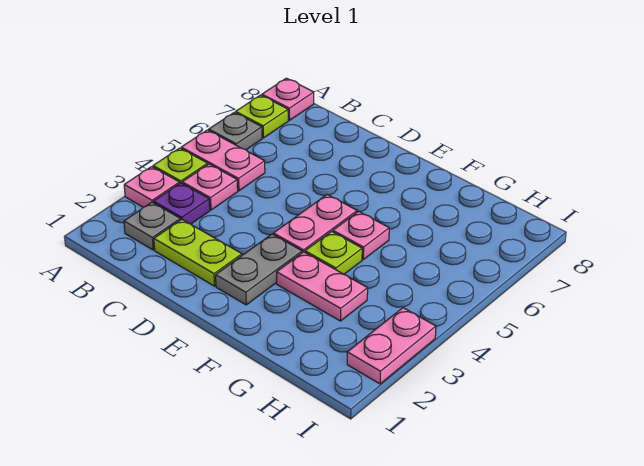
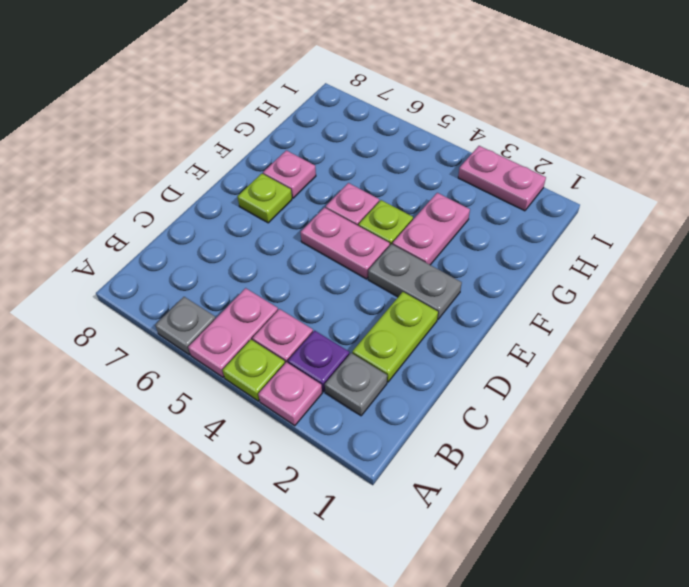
lime plate A7 level 1 -> lime plate E7 level 1
pink plate A8 level 1 -> pink plate F7 level 1

